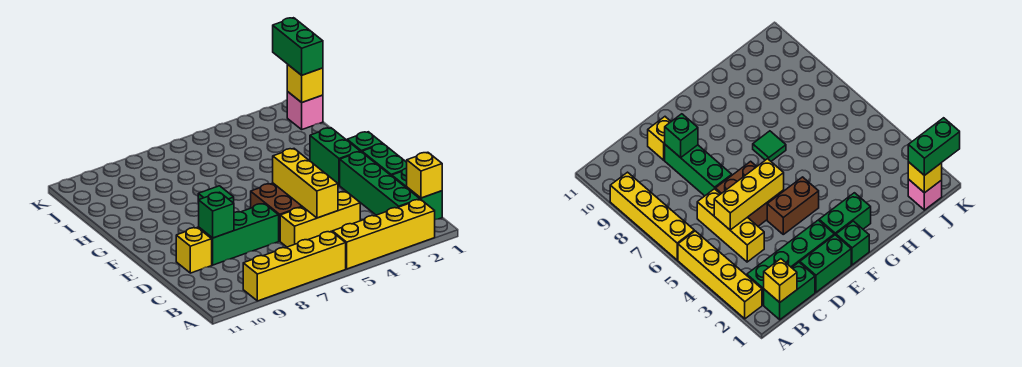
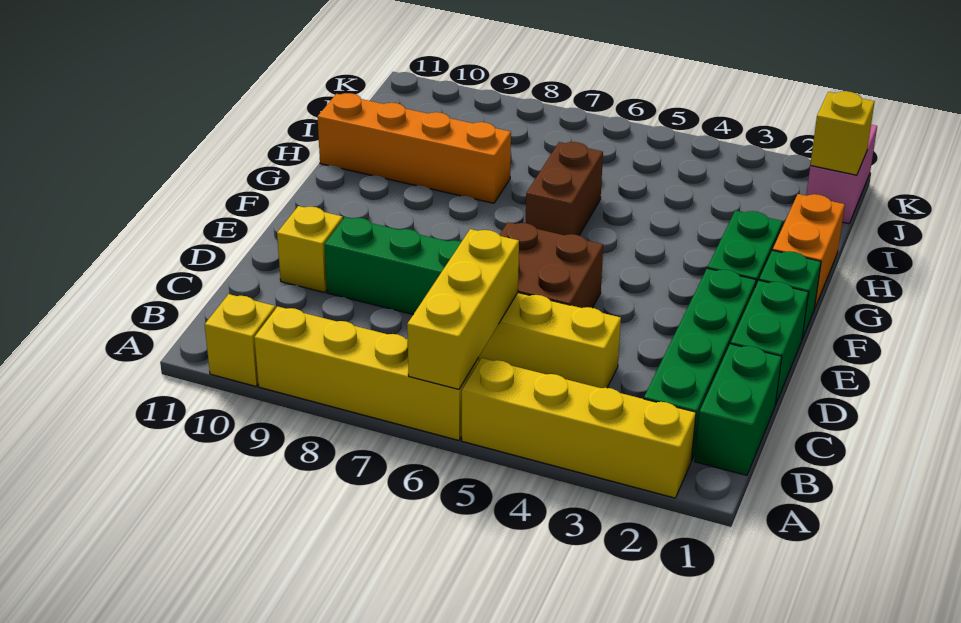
yellow brick B1 level 2 -> yellow brick A10 level 1
yellow brick C5:E5 level 2 -> yellow brick A6:C6 level 2
green brick D9 level 2 -> none
brown brick E4:F4 level 1 -> brown brick G6:H6 level 1
none -> orange brick G1:H1 level 1
green tile G7 level 1 -> none
none -> orange brick H8:H11 level 1
pink brick J1 level 1 -> pink brick J1:K1 level 1
green brick J1:K1 level 3 -> none

